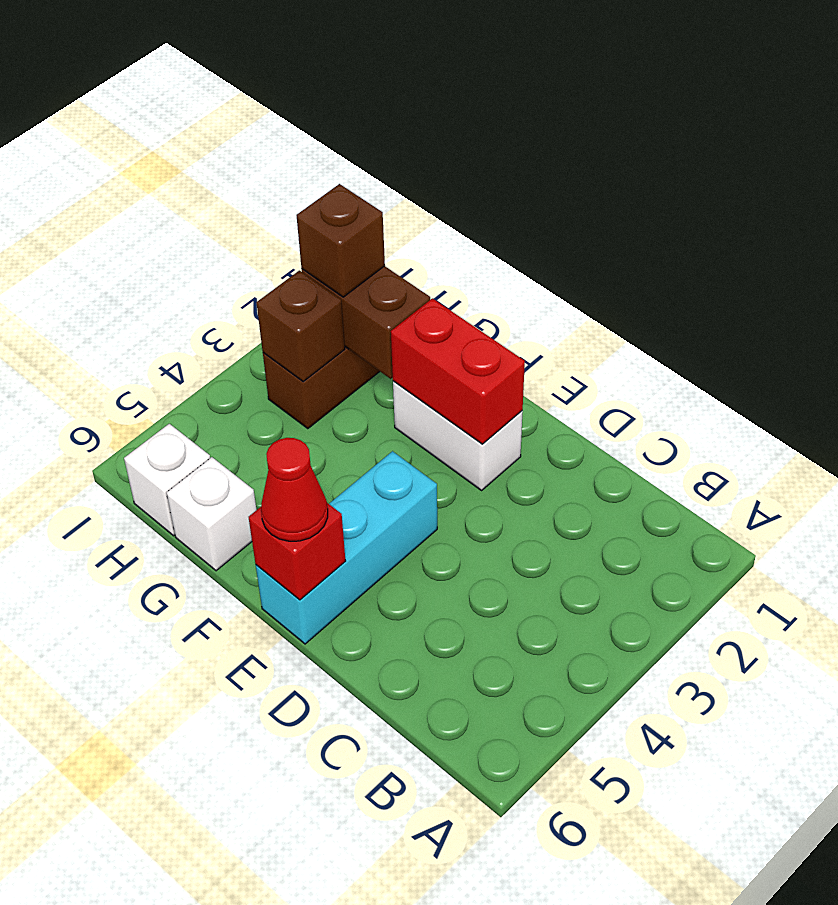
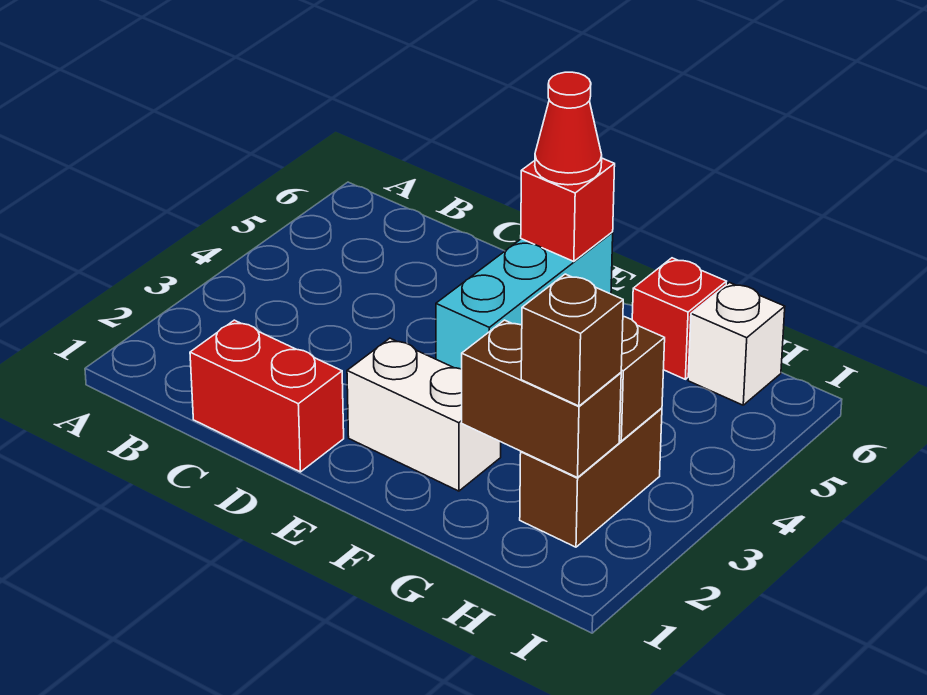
red brick E2:F2 level 2 -> red brick C1:D1 level 1
white brick G6 level 1 -> red brick G6 level 1

